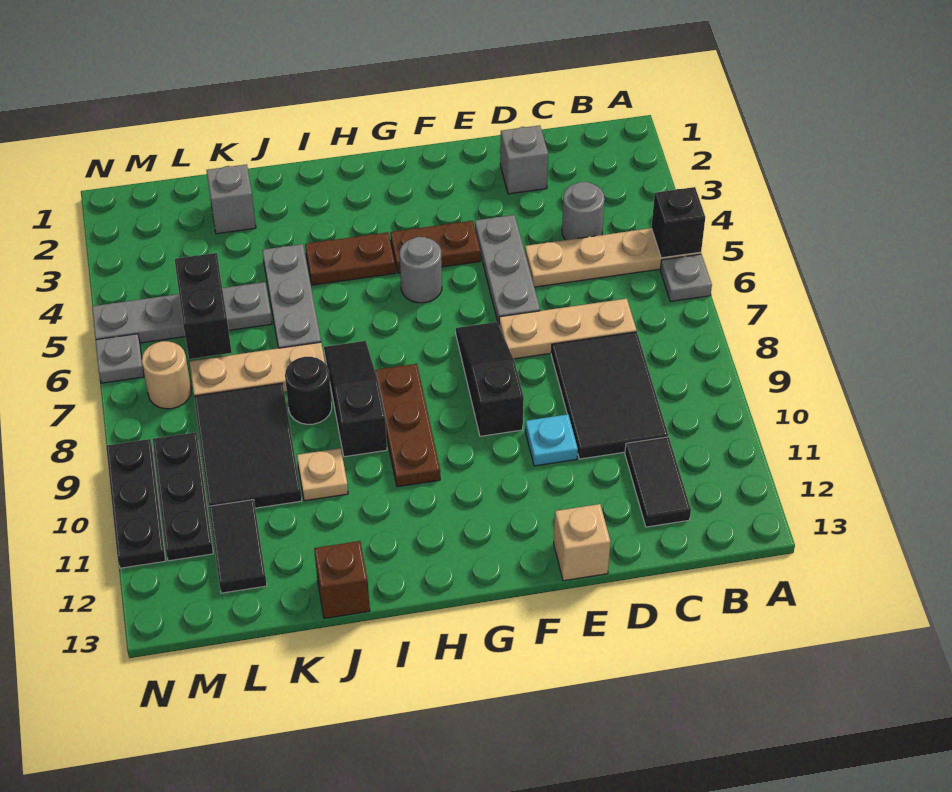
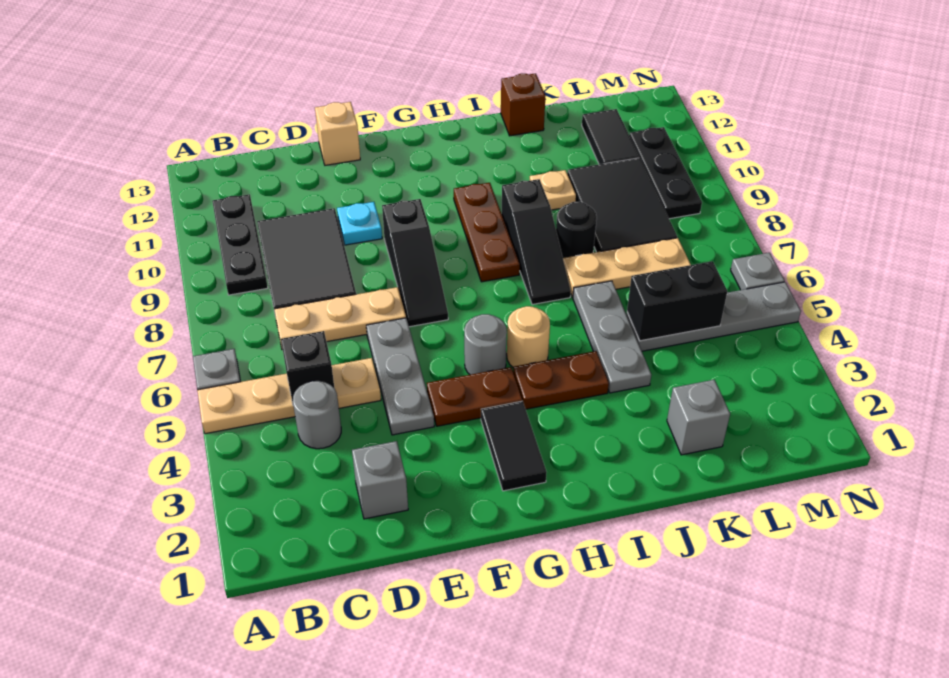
black brick A5 level 2 -> black brick C5 level 2
black tile C11:C12 level 1 -> black tile G2:G3 level 1
black brick L5:L6 level 2 -> black brick K5:L5 level 2
tan round brick M7 level 1 -> tan round brick H5 level 1
black plate N9:N11 level 1 -> black plate B9:B11 level 1

